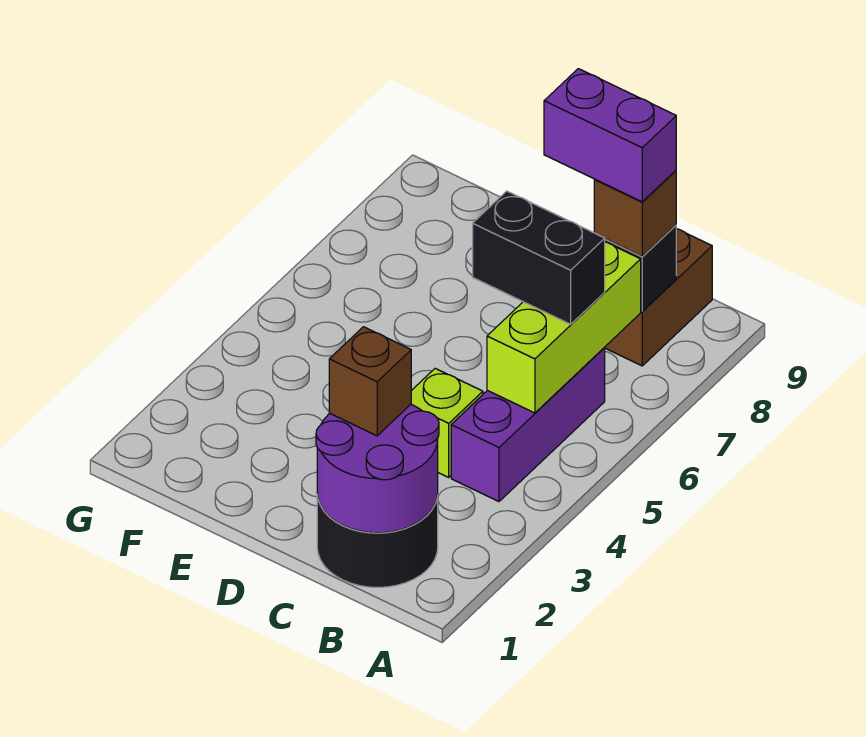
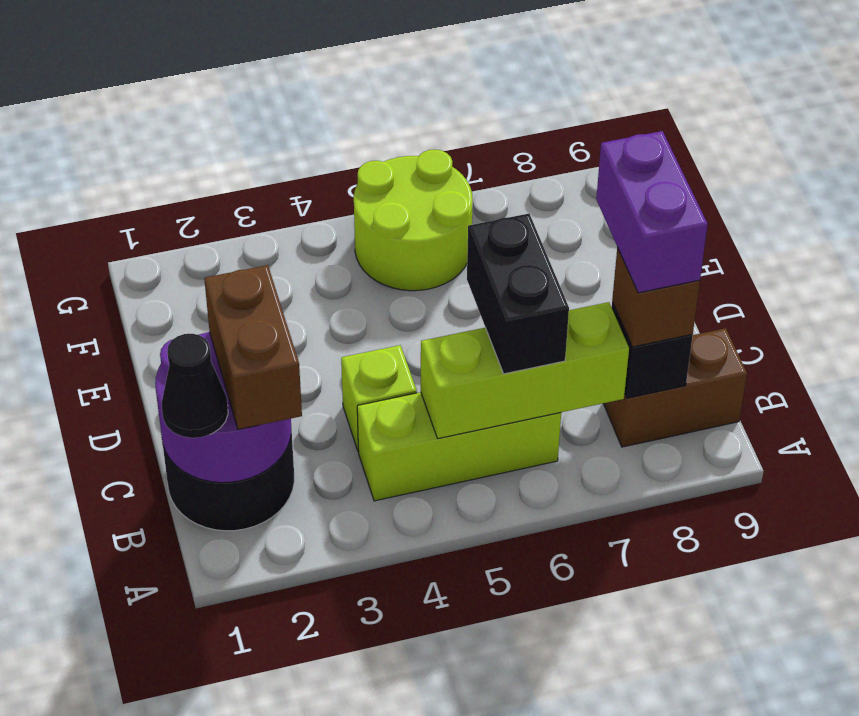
none -> black cone B1 level 3
purple brick B4:B6 level 1 -> lime brick B4:B6 level 1
brown brick C2 level 3 -> brown brick B2:C2 level 3
none -> lime round brick F5:G6 level 1

